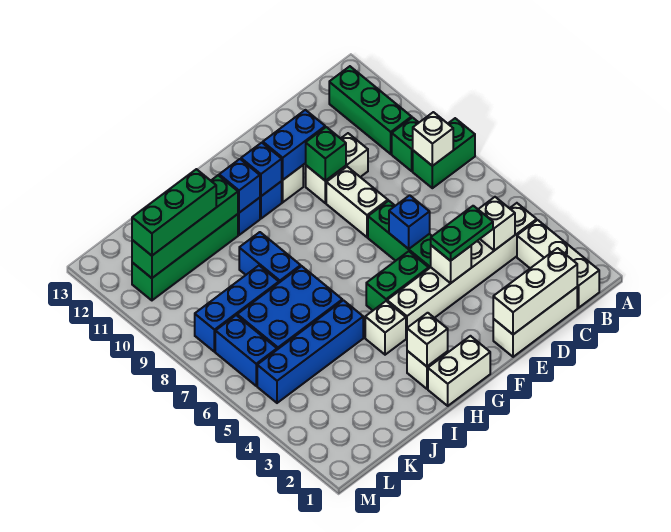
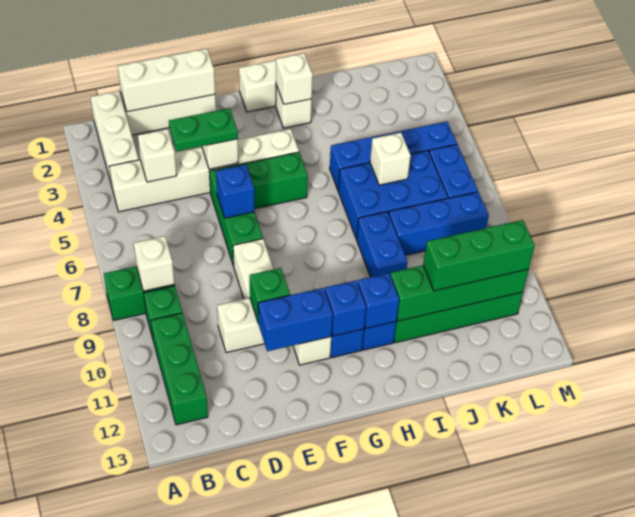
white brick H4 level 1 -> white brick J6 level 2

